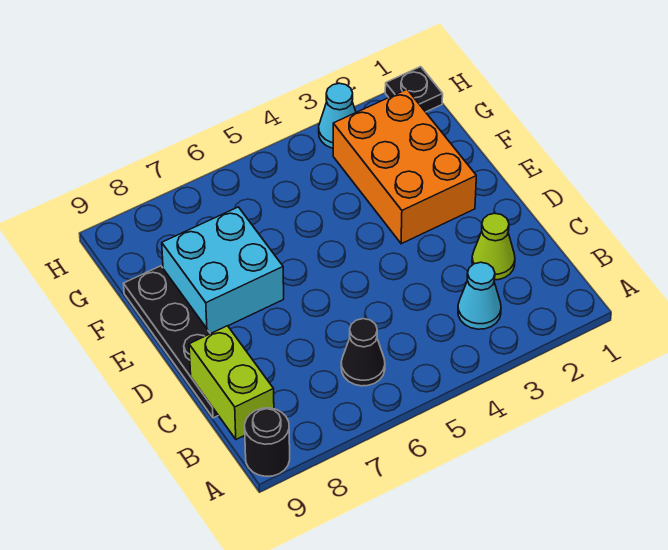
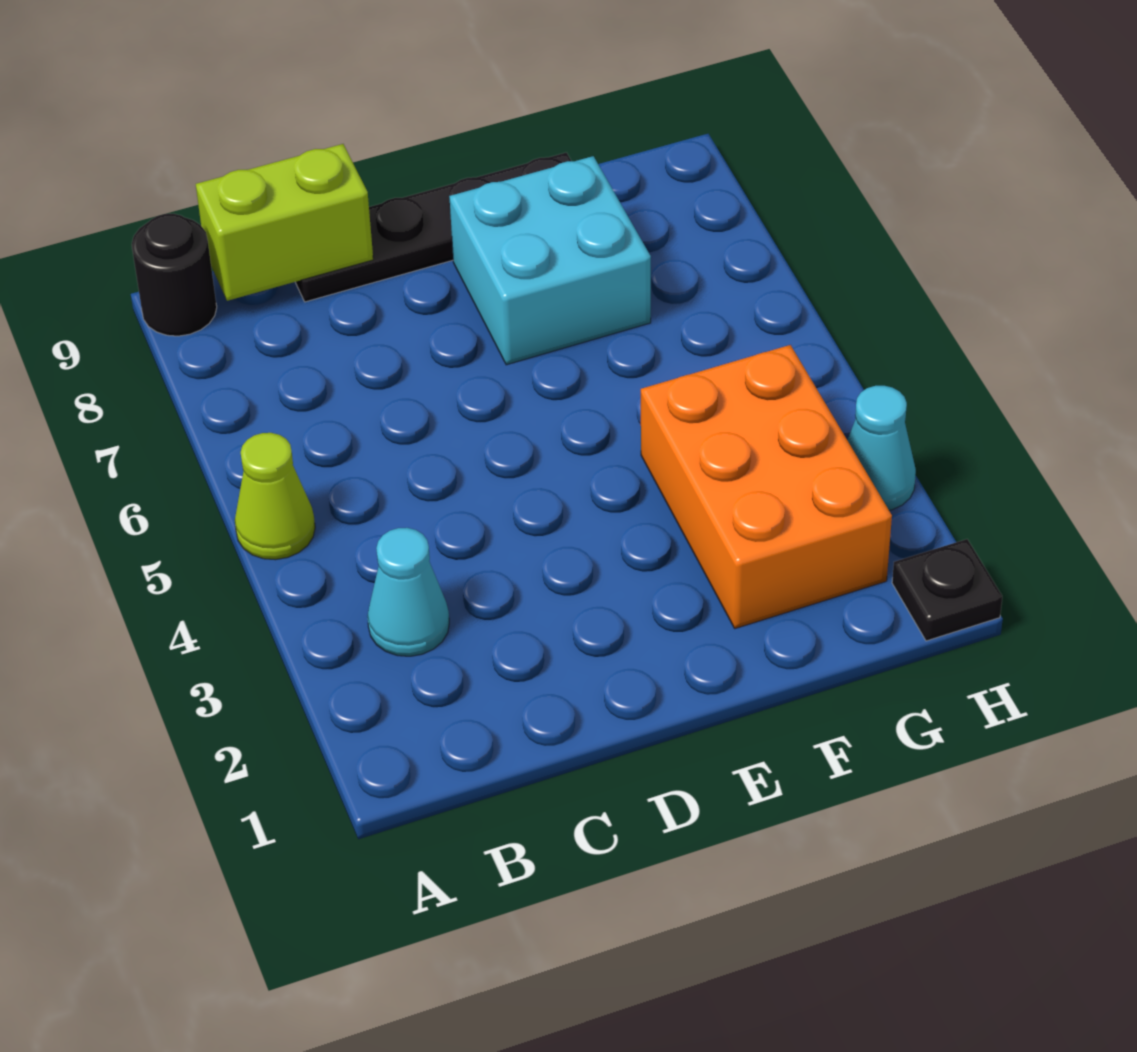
black cone B6 level 1 -> none
lime cone C2 level 1 -> lime cone A5 level 1
orange brick E2:G3 level 1 -> orange brick F2:G4 level 1

